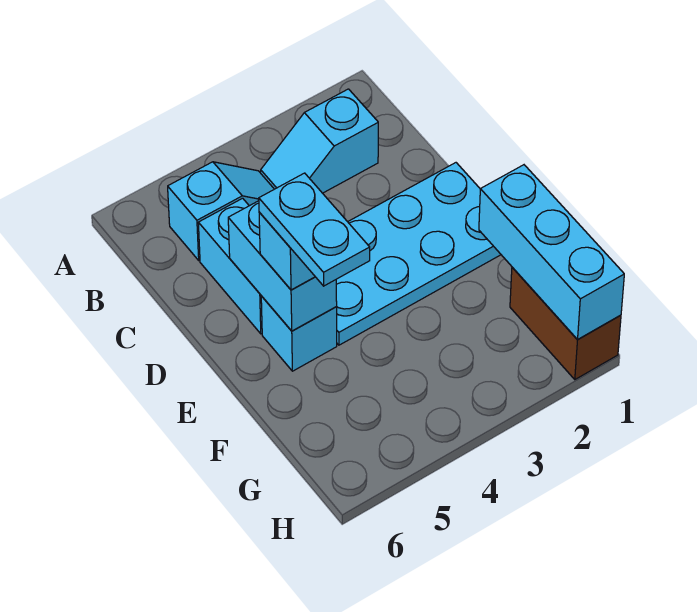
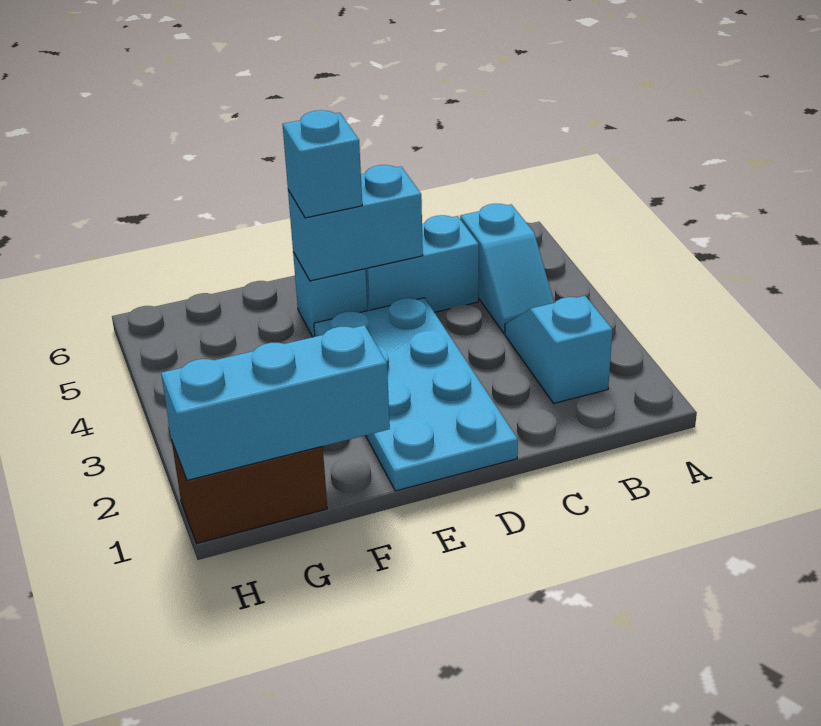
cyan plate E5:F5 level 4 -> none

